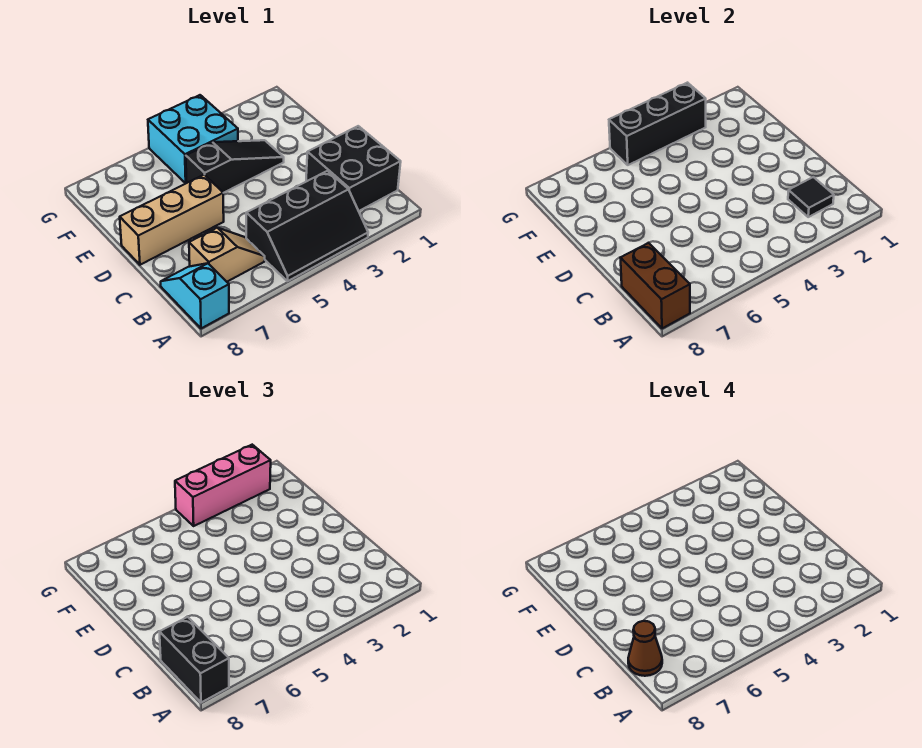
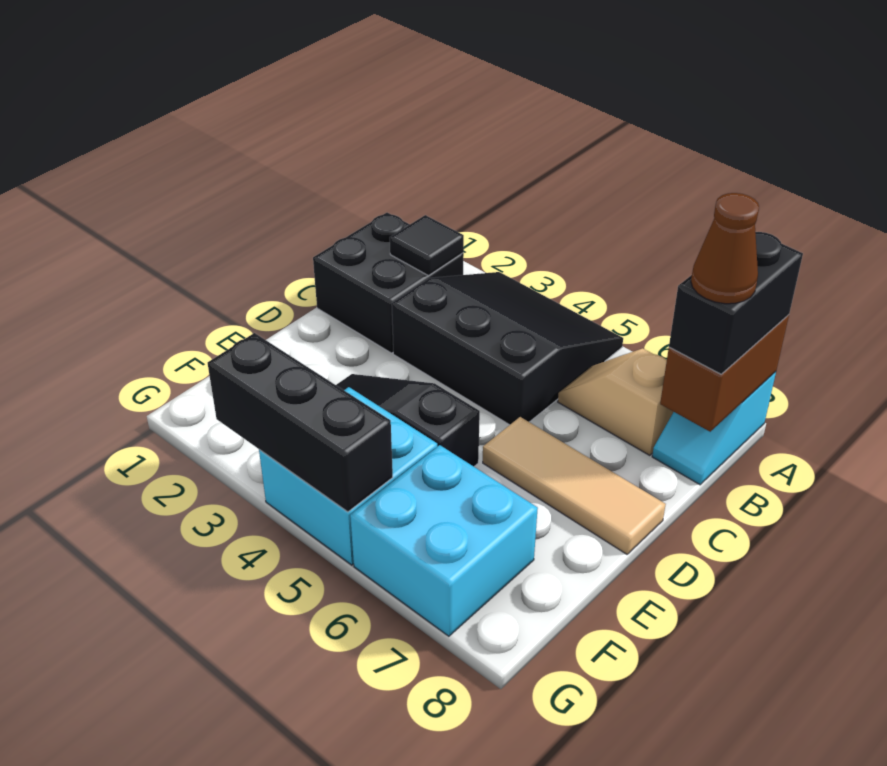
black slope A3:B5 level 1 top B -> black slope A3:C5 level 1 top C
tan brick D6:D8 level 1 -> tan tile D6:D8 level 1
none -> cyan brick F6:G7 level 1
pink brick G2:G4 level 3 -> none

